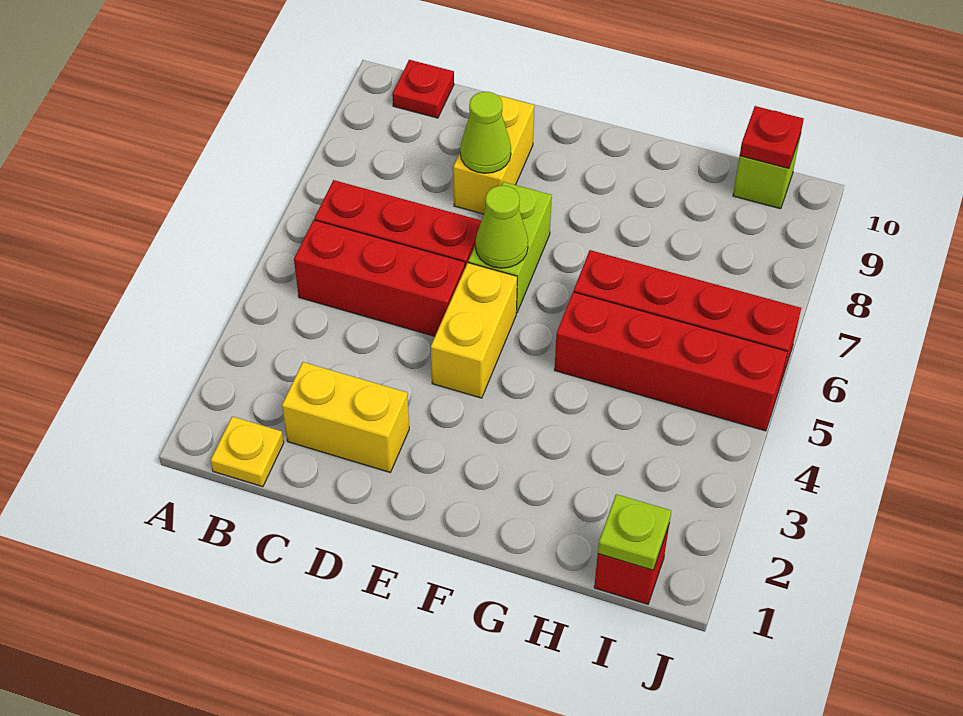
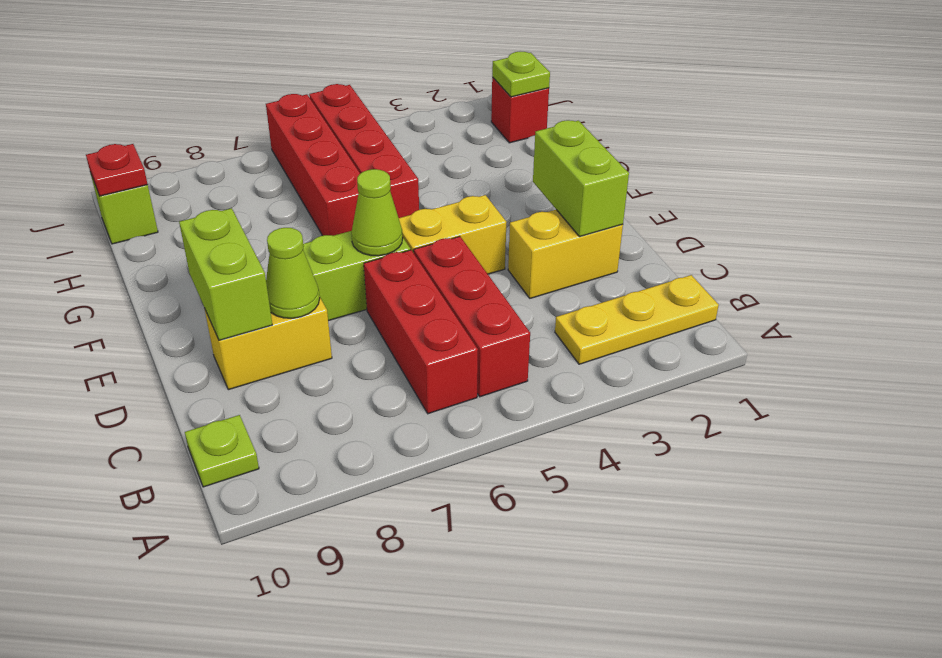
yellow plate B1 level 1 -> yellow plate B1:B3 level 1
red plate B10 level 1 -> lime plate B10 level 1
yellow brick C2:D2 level 1 -> yellow brick D2:D3 level 1
none -> lime brick D2:E2 level 2
none -> lime brick D9:E9 level 2

